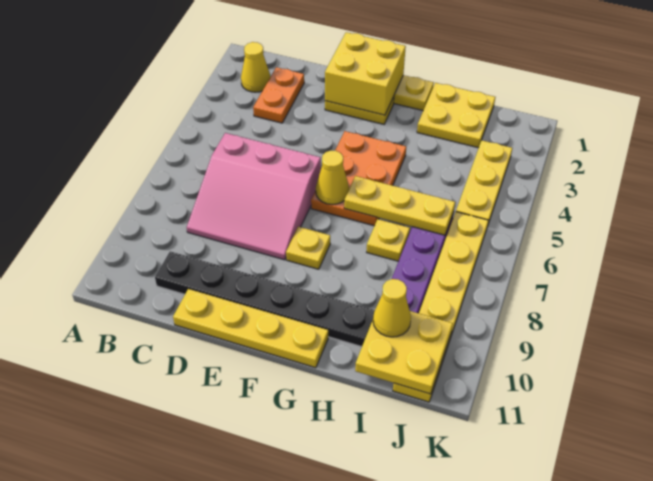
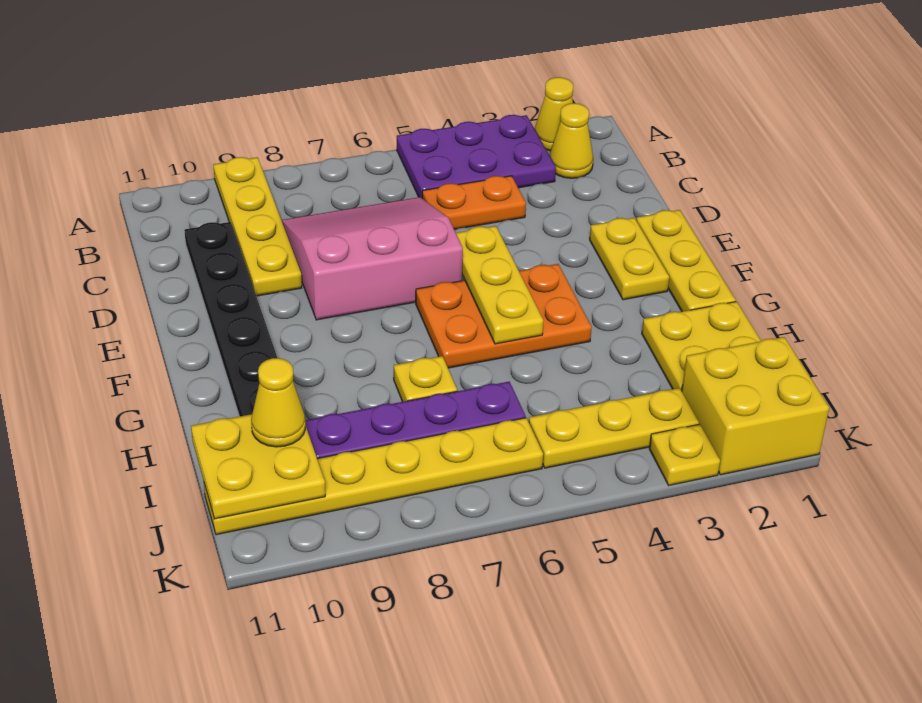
none -> purple plate A3:B5 level 1
orange plate C2:C3 level 1 -> orange plate C4:C5 level 1
pink slope C6:E8 level 1 top 6 -> pink slope C6:E8 level 1 top E
yellow plate D11:G11 level 1 -> yellow plate A9:D9 level 1
yellow brick E1:F2 level 2 -> yellow brick J1:K2 level 1
yellow cone F6 level 2 -> yellow cone A2 level 1
yellow plate F8 level 1 -> yellow plate K3 level 1
yellow plate G6:I6 level 2 -> yellow plate E5:G5 level 2

